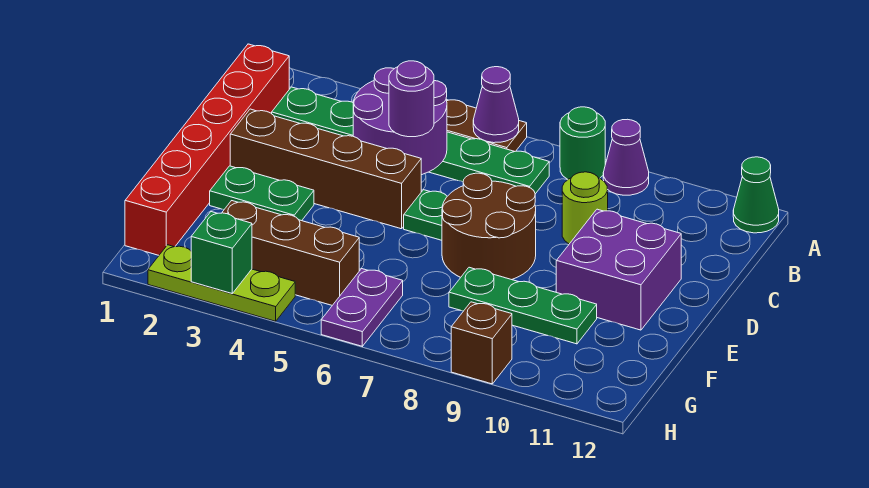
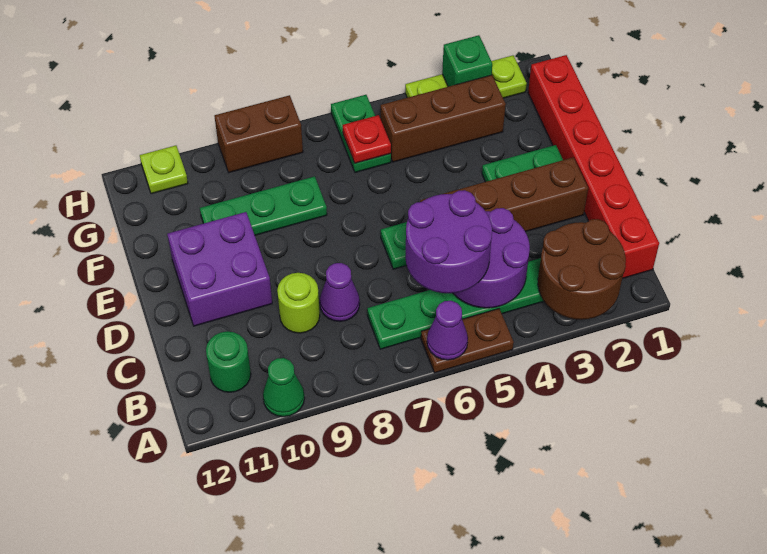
green round brick A8 level 1 -> green round brick B11 level 1
purple cone A9 level 1 -> purple cone C8 level 1
green cone A12 level 1 -> green cone A10 level 1
purple round brick C5 level 3 -> purple round brick B5:C6 level 3
brown round brick D7:E8 level 1 -> brown round brick A2:B3 level 2
purple plate G6:H6 level 1 -> green plate G6:H6 level 1
none -> red plate G6 level 2
brown brick H9 level 1 -> brown brick H8:H9 level 1
none -> lime plate H11 level 1

